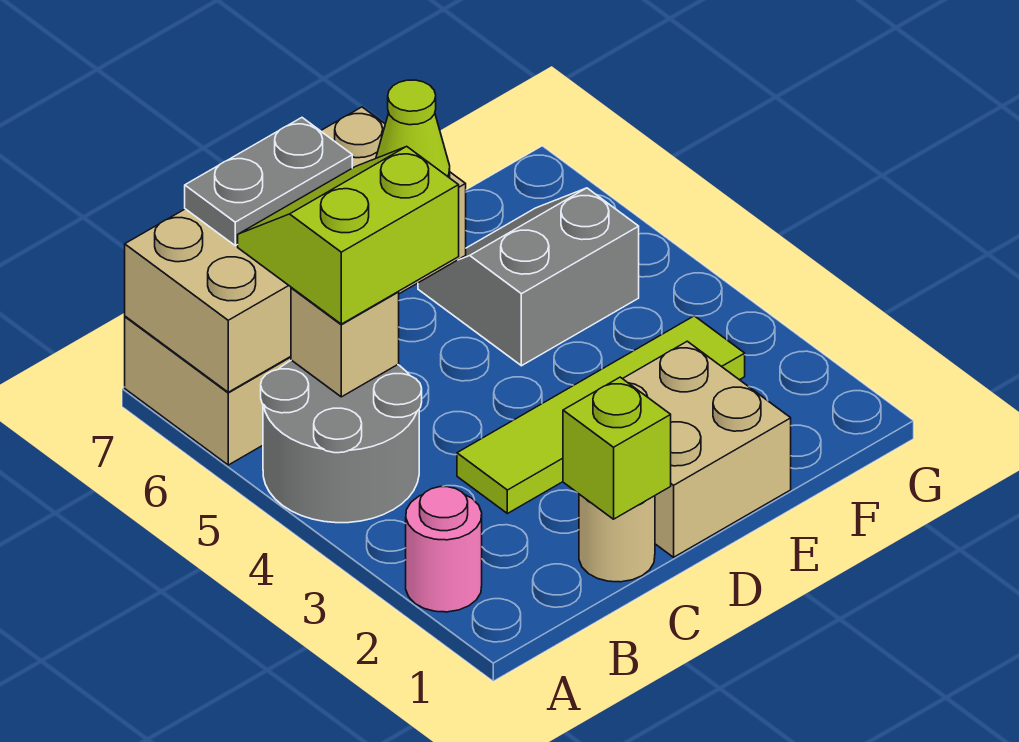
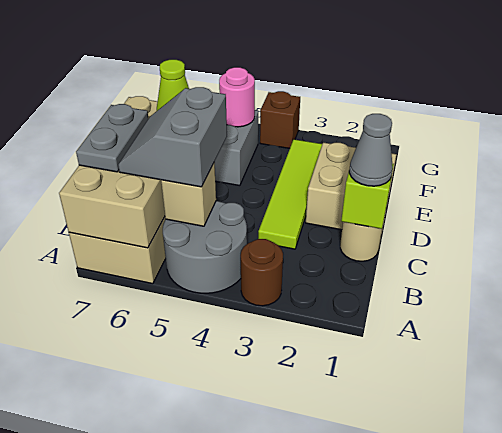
pink round brick A2 level 1 -> pink round brick F5 level 2
none -> brown round brick A3 level 1
lime slope B5:C6 level 3 top 5 -> grey slope B5:C6 level 3 top 5
none -> grey cone C1 level 3
none -> brown brick G4 level 1

